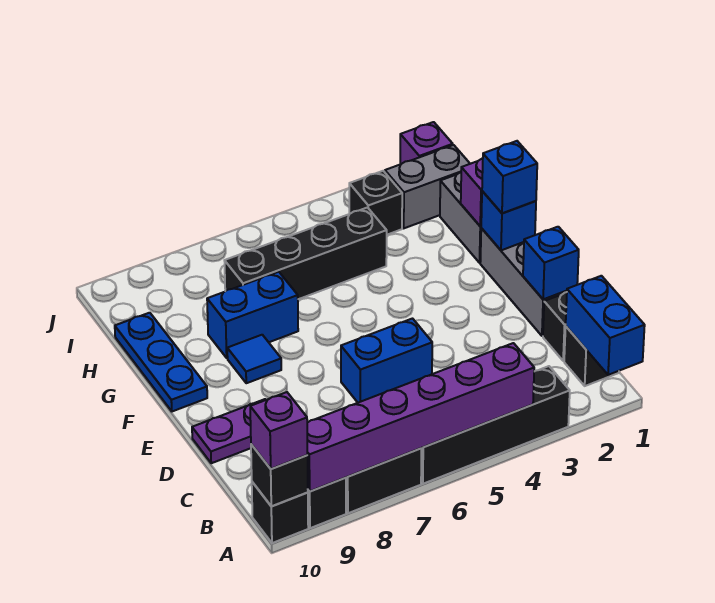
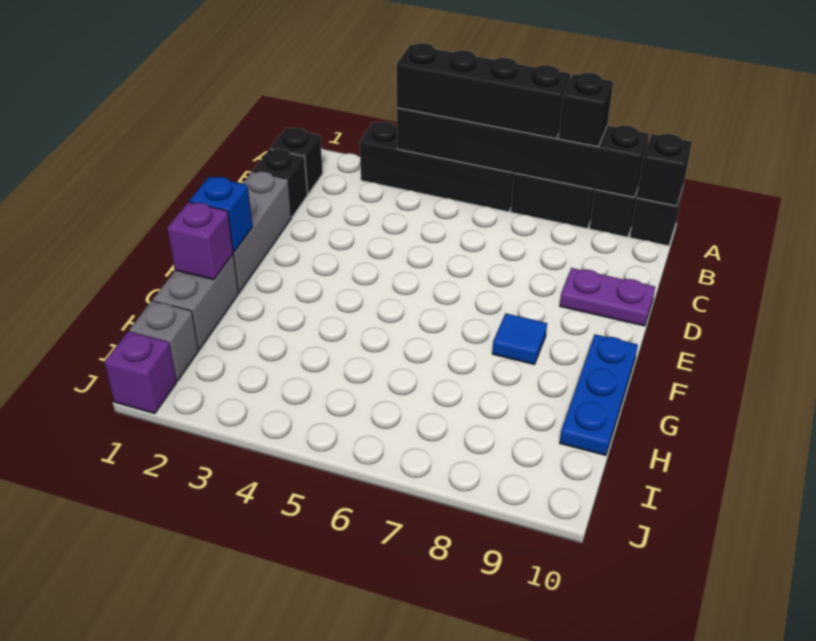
blue brick A1:B1 level 2 -> none
purple brick A4:A9 level 2 -> black brick A4:A9 level 2
purple brick A10 level 3 -> none
blue brick D1 level 2 -> none
blue brick D5:D6 level 1 -> none
blue brick F1 level 3 -> none
blue brick G7:G8 level 1 -> none
black brick H4:H7 level 1 -> black brick A4:A7 level 3
grey brick I1:I2 level 1 -> grey brick I1 level 1
black brick I3 level 1 -> black brick A8 level 3

